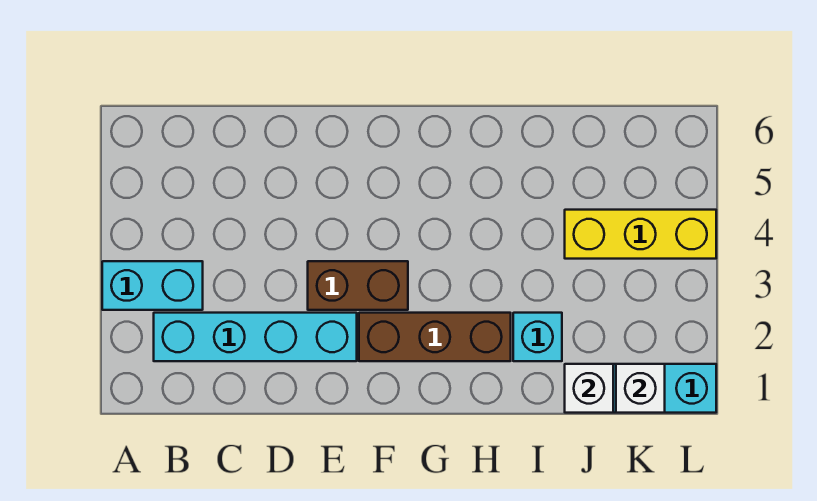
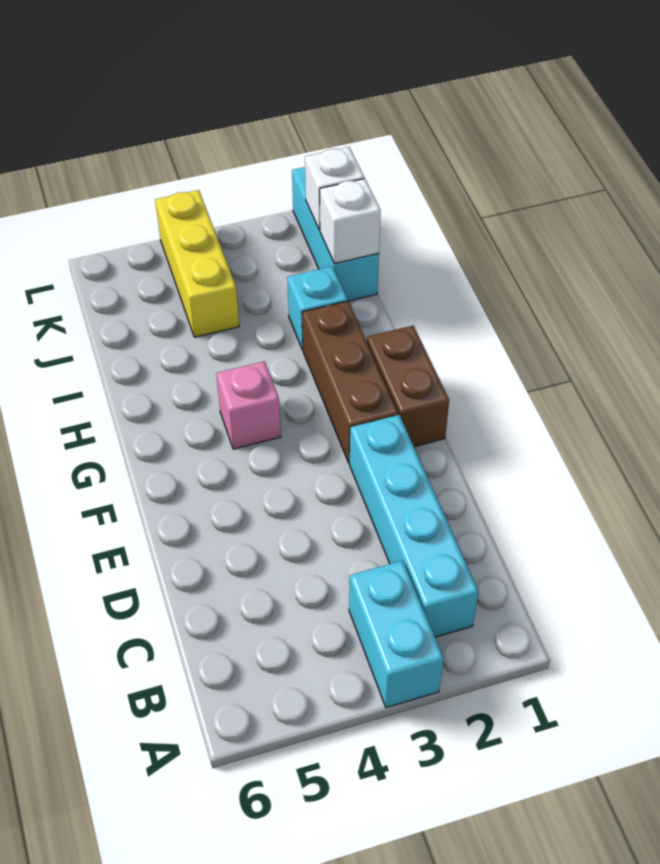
brown brick E3:F3 level 1 -> brown brick F1:G1 level 1
none -> pink brick G4 level 1

